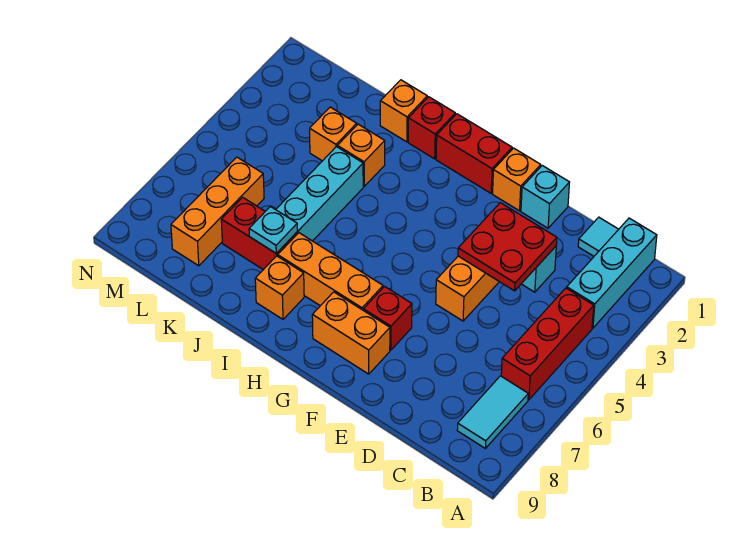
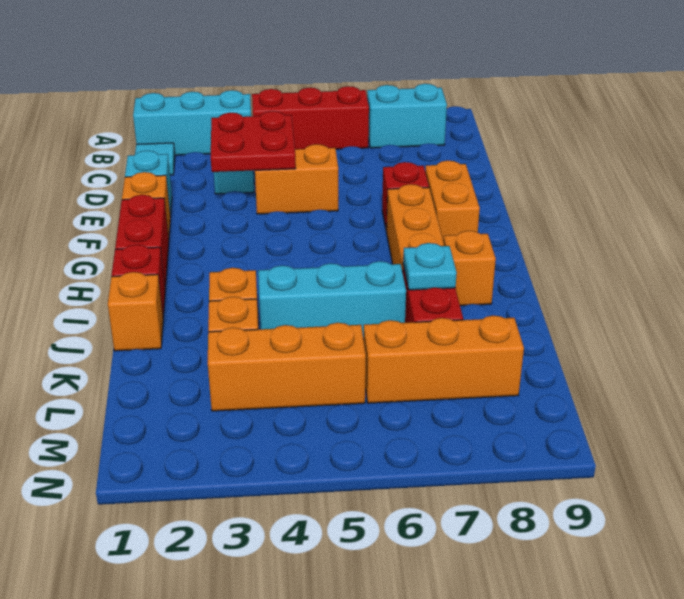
cyan tile B7:B8 level 1 -> cyan brick B7:B8 level 1
none -> orange brick L3:L5 level 1

